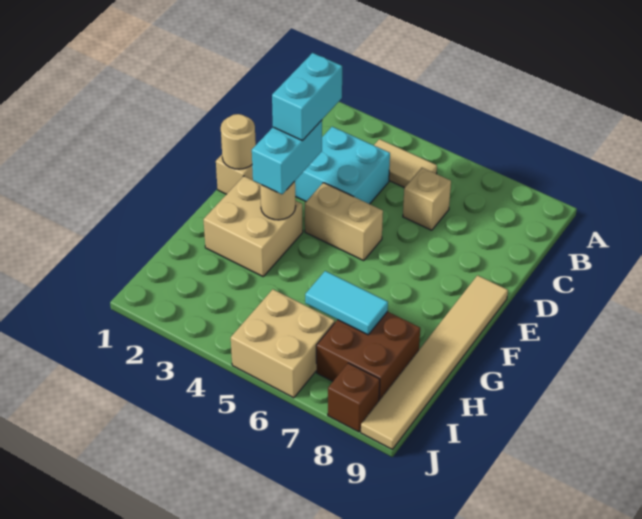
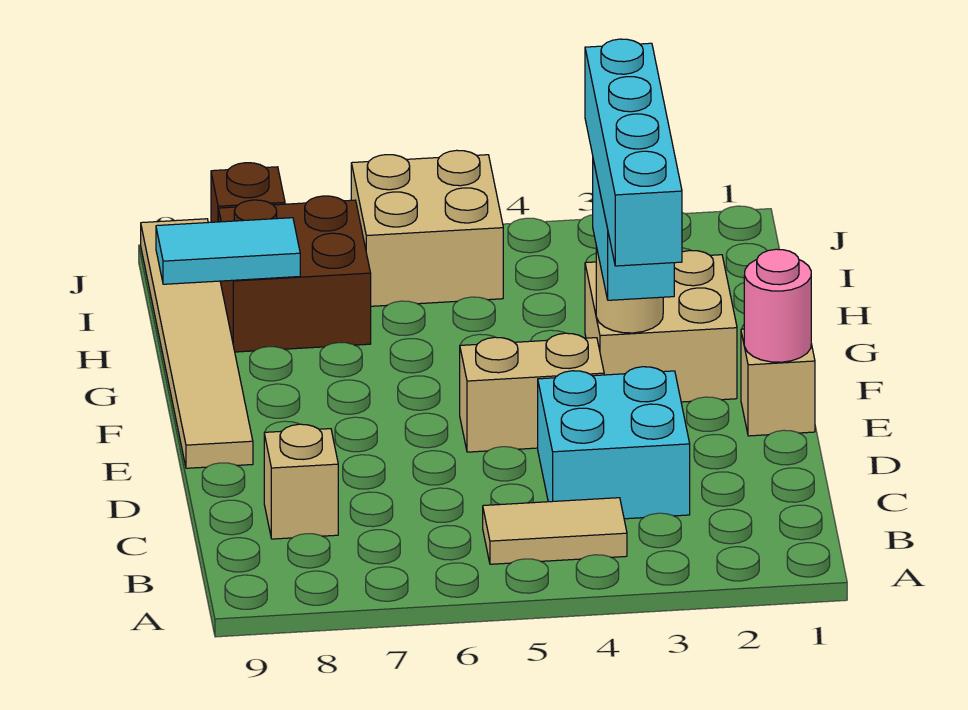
tan brick C6 level 1 -> tan brick C8 level 1
cyan brick D3:E3 level 4 -> cyan brick D3:G3 level 4
tan round brick E1 level 2 -> pink round brick E1 level 2
cyan tile H6:H7 level 2 -> cyan tile H8:H9 level 2

